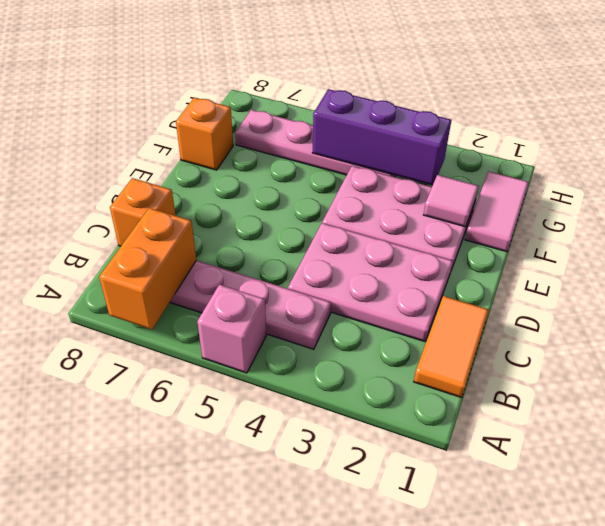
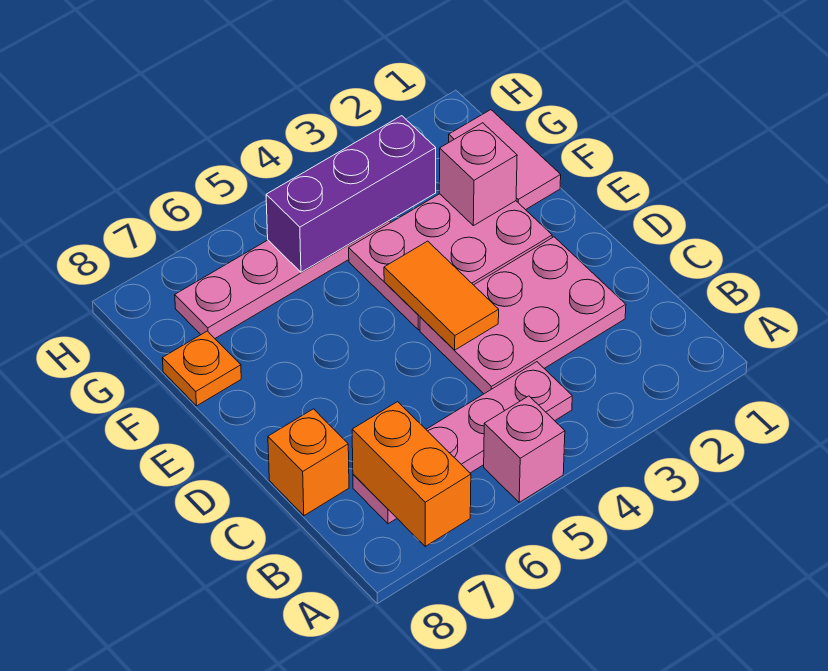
orange tile B1:C1 level 1 -> orange tile D4:E4 level 2
pink tile F2 level 2 -> pink brick F2 level 2
orange brick F8 level 1 -> orange plate F8 level 1

